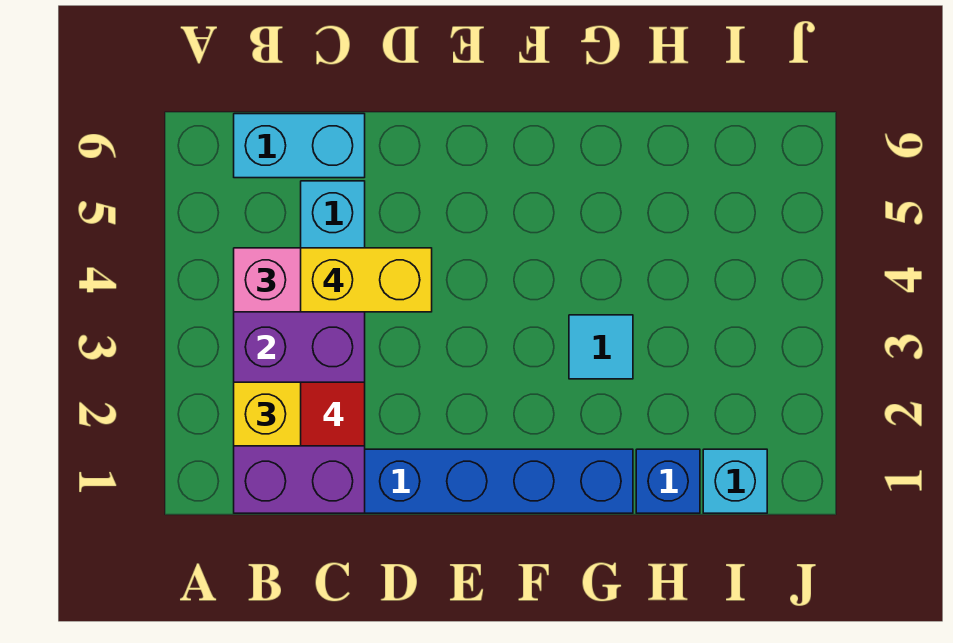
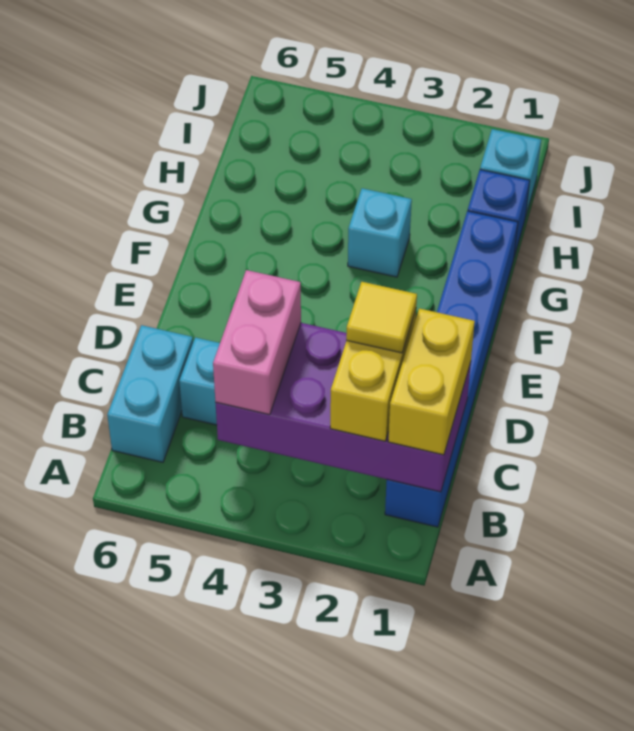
red tile C2 level 4 -> yellow tile C2 level 4
yellow brick C4:D4 level 4 -> yellow brick B1:C1 level 3
cyan tile G3 level 1 -> cyan brick G3 level 1

